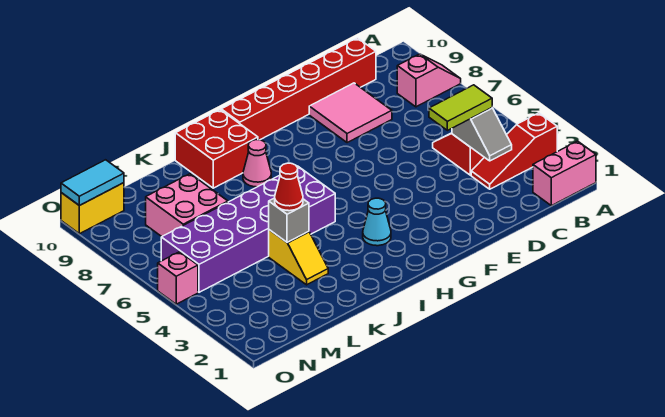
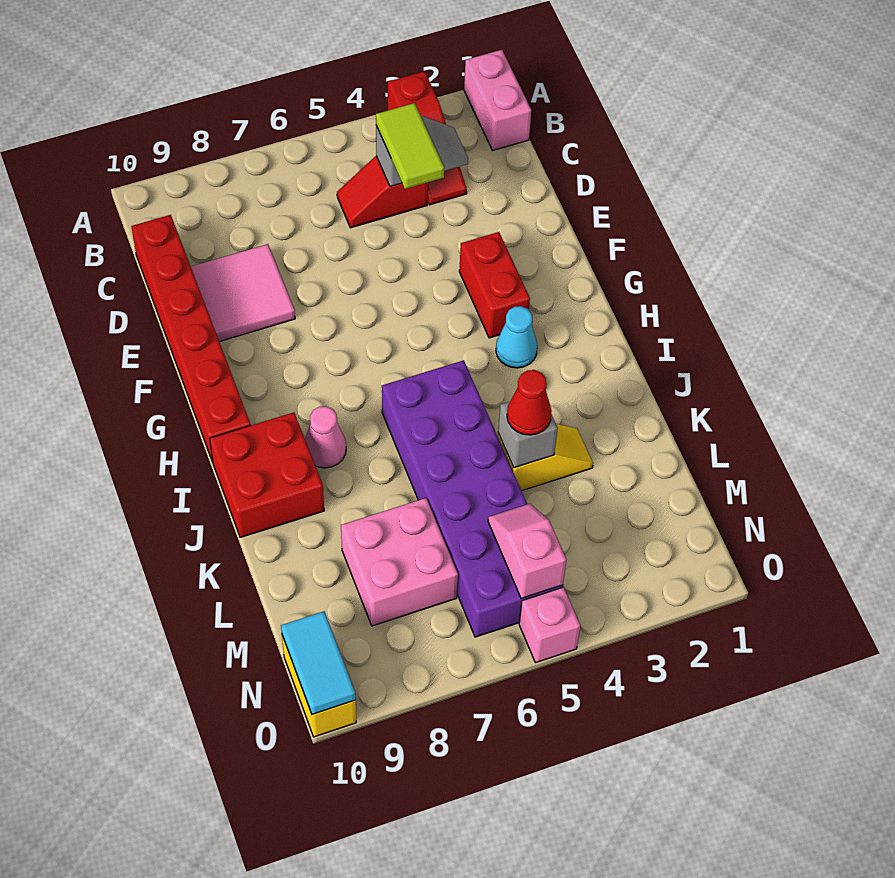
pink slope A8:B8 level 1 top B -> pink slope M5:N5 level 2 top N
none -> red brick F3:G3 level 1

